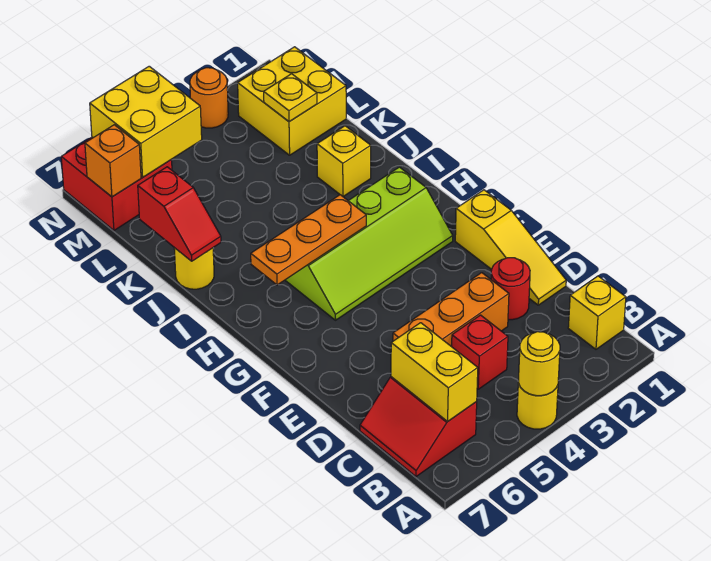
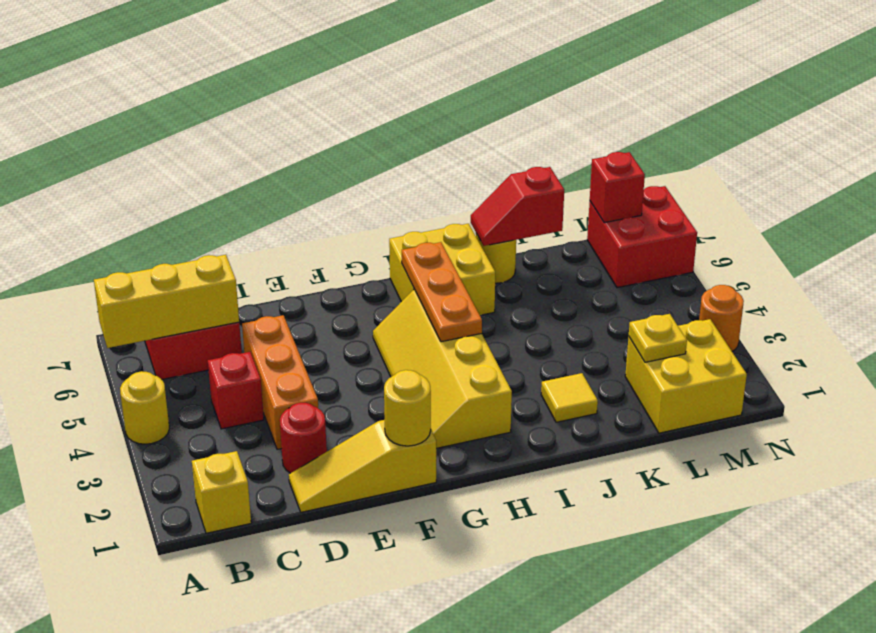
yellow round brick A4 level 2 -> yellow round brick F1 level 2
yellow brick B6:C6 level 2 -> yellow brick A6:C6 level 2
lime slope G2:H5 level 1 top H -> yellow slope G2:H5 level 1 top H
yellow brick J2 level 1 -> yellow tile J2 level 1
yellow brick M5:N6 level 2 -> yellow brick H6:I7 level 1
orange brick M7 level 2 -> red brick M7 level 2

